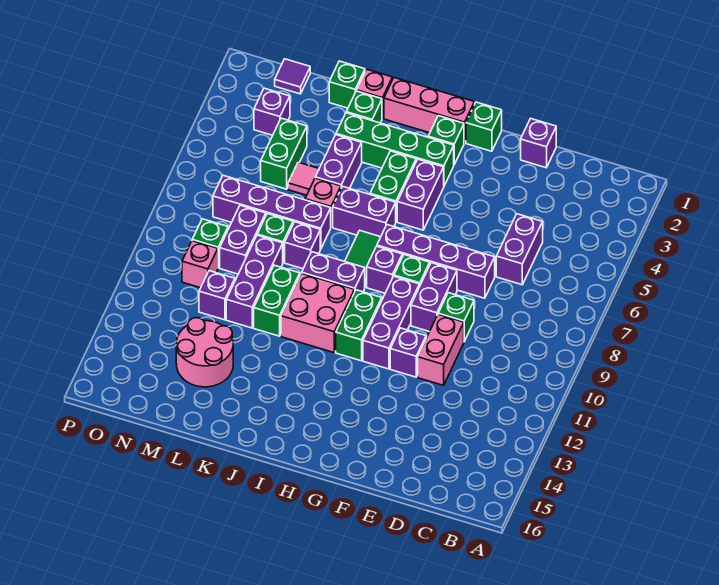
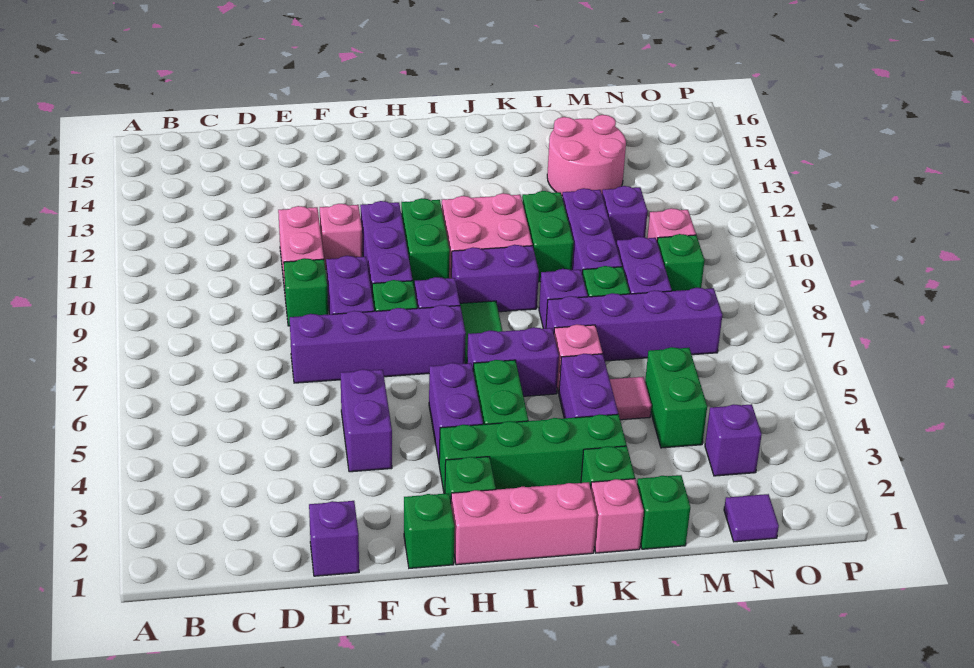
purple brick D5:D6 level 1 -> purple brick F4:F5 level 1
purple brick F11 level 1 -> pink brick F11 level 1

